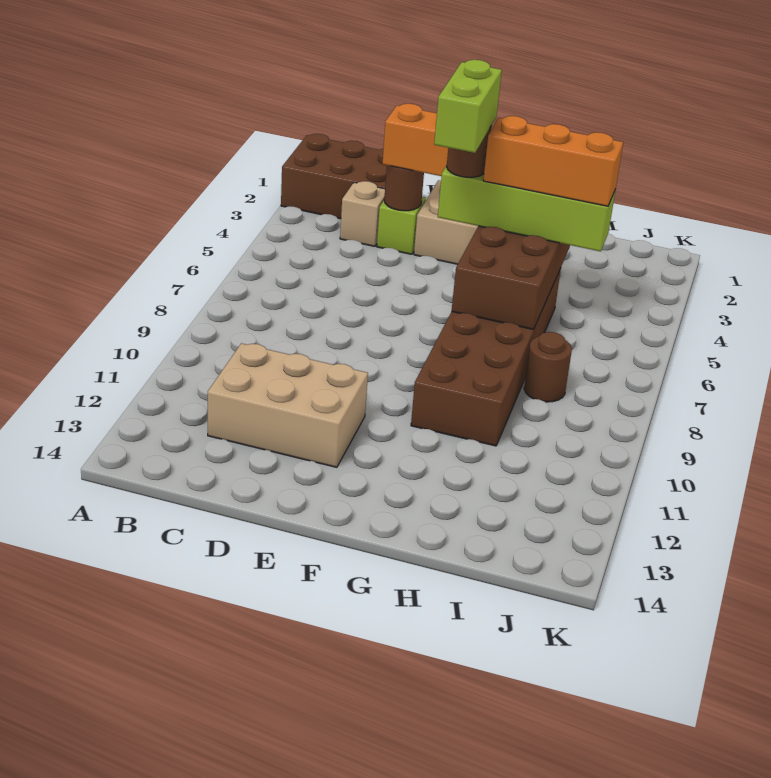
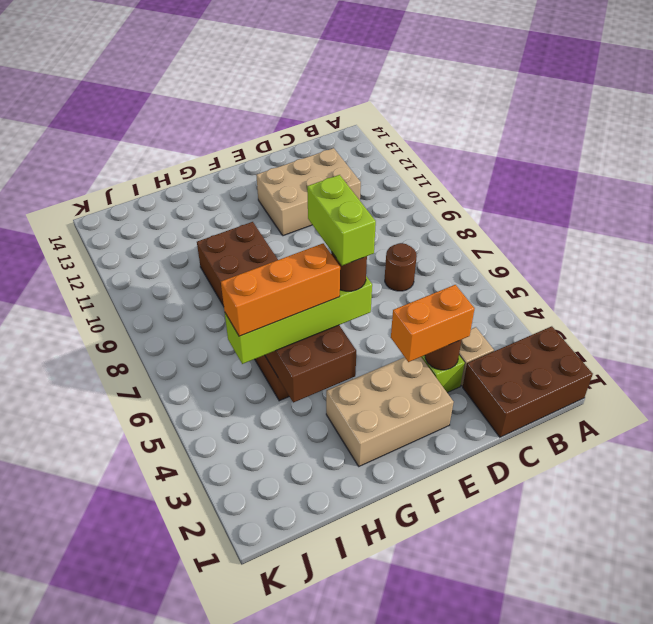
brown round brick I8 level 1 -> brown round brick C7 level 1

